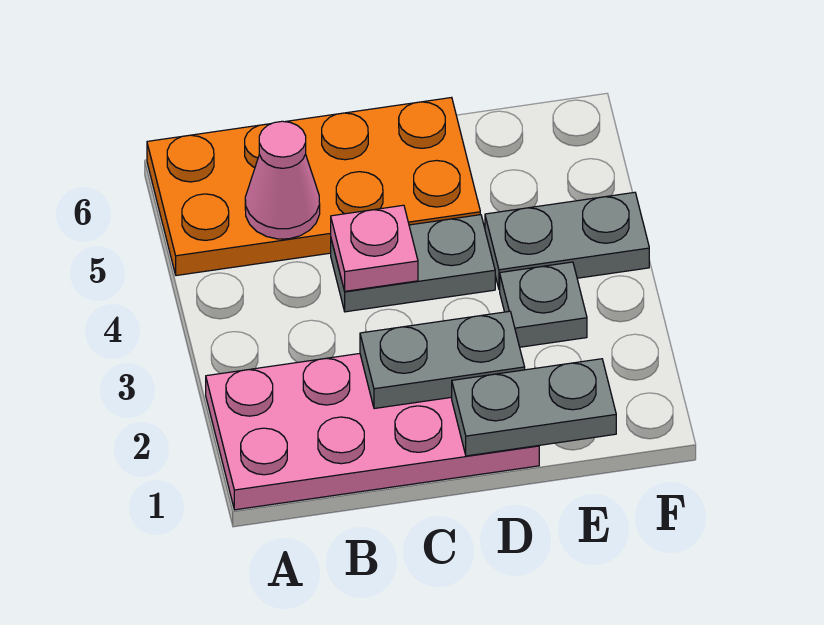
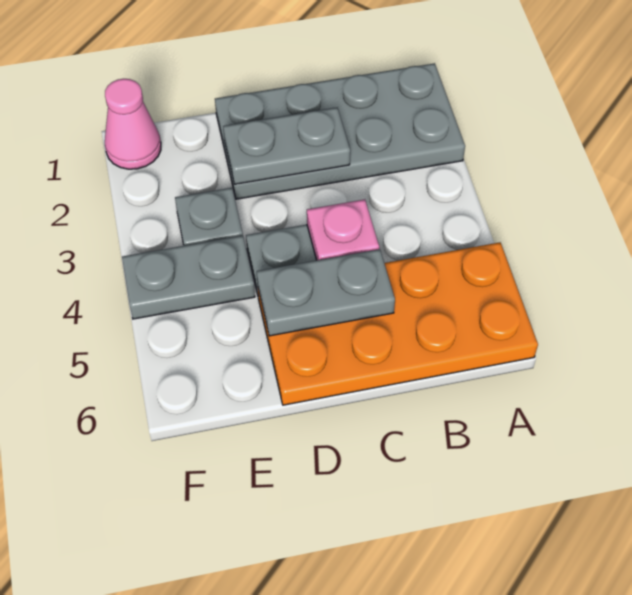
pink plate A1:D2 level 1 -> grey plate A1:D2 level 1
pink cone B5 level 2 -> pink cone F1 level 1
grey plate D1:E1 level 2 -> grey plate C5:D5 level 2

